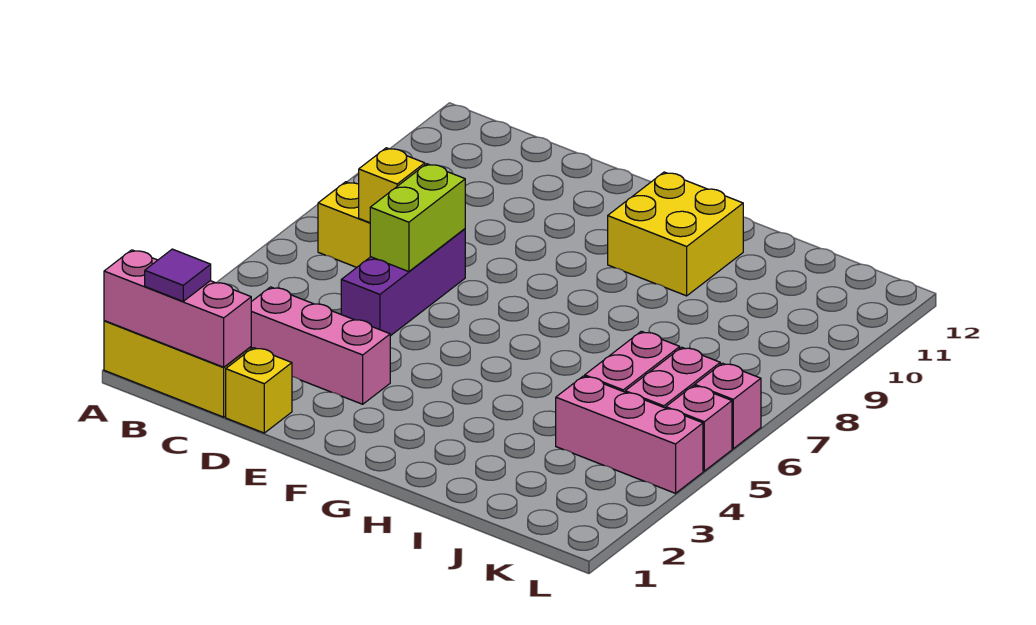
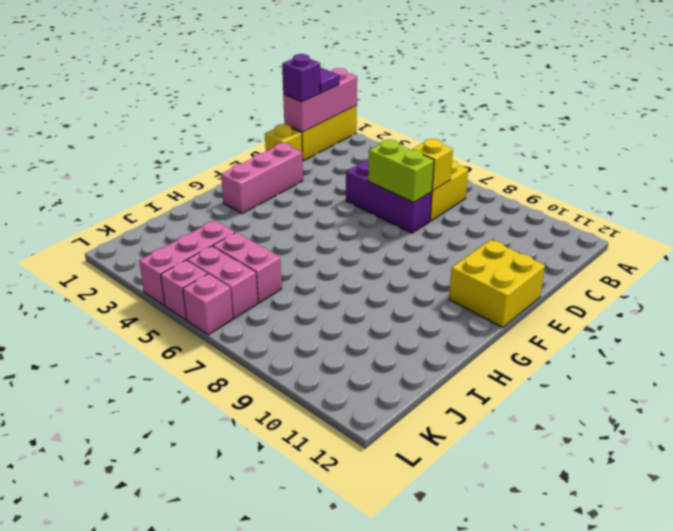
none -> purple brick C1 level 3
pink brick C3:E3 level 1 -> pink brick E2:G2 level 1
yellow brick G10:H11 level 1 -> yellow brick E11:F12 level 1

